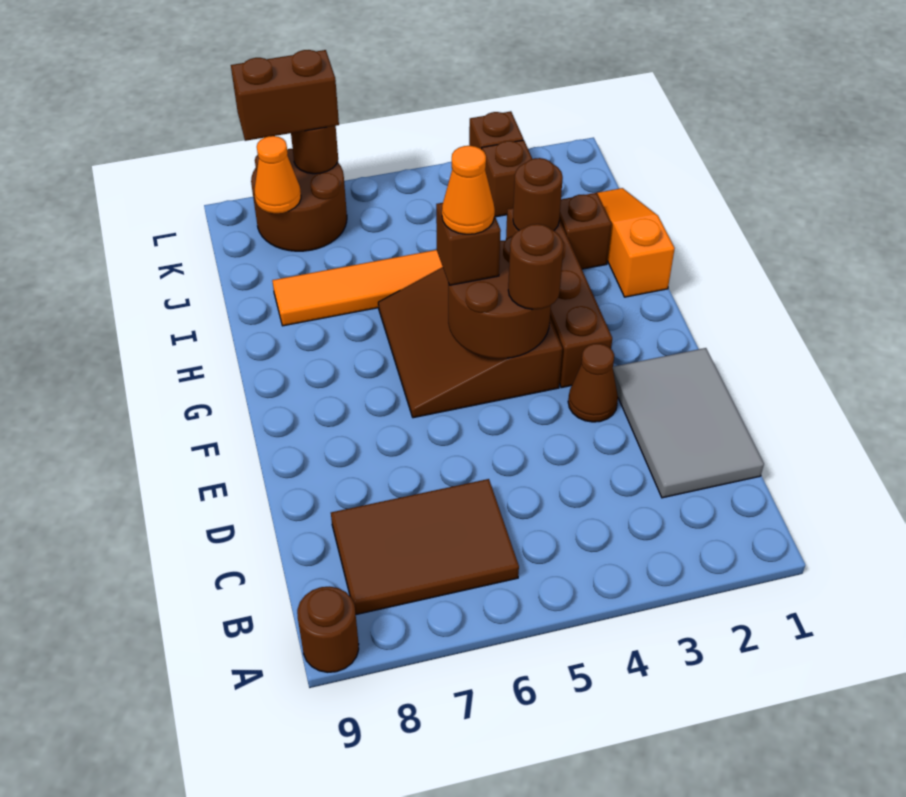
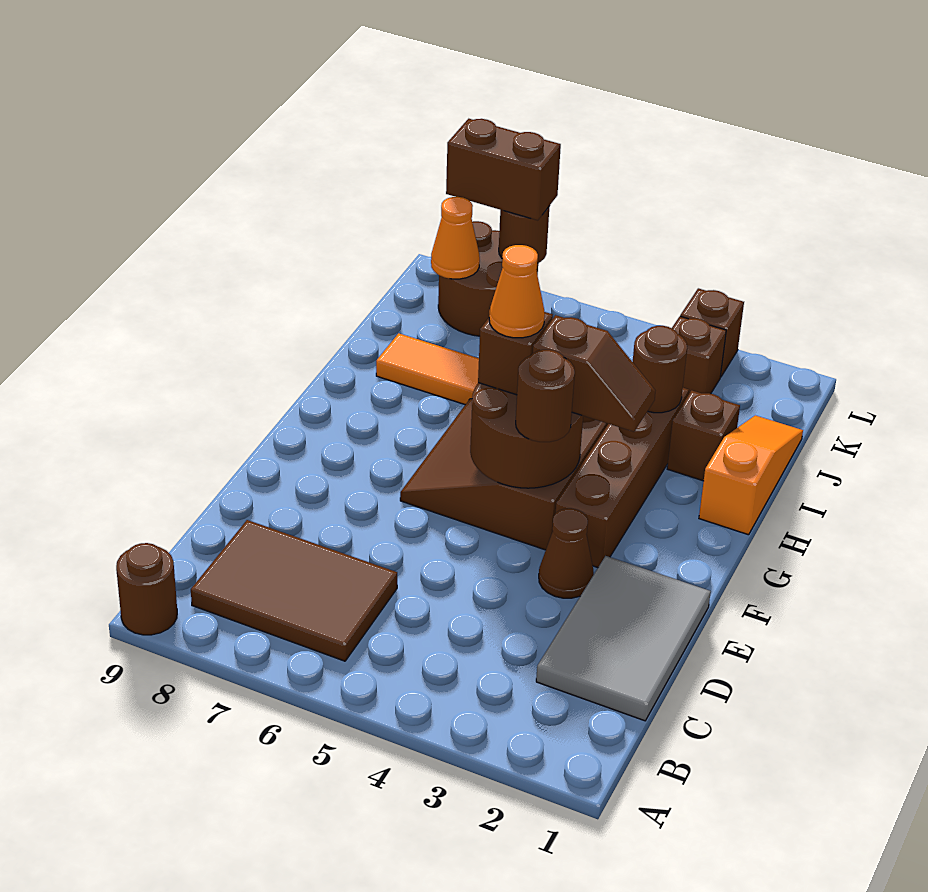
none -> brown slope G3:G4 level 3 top 4

